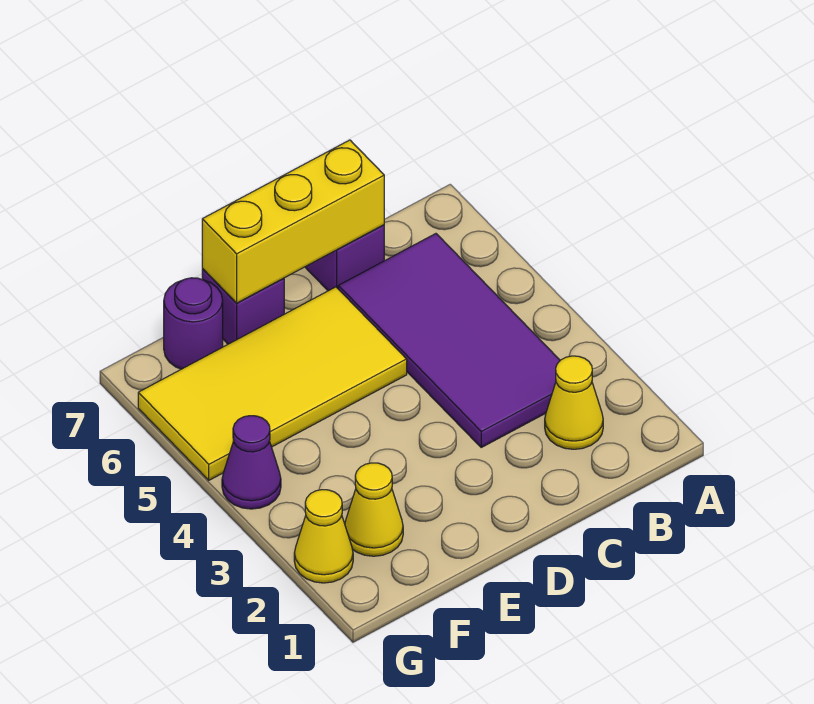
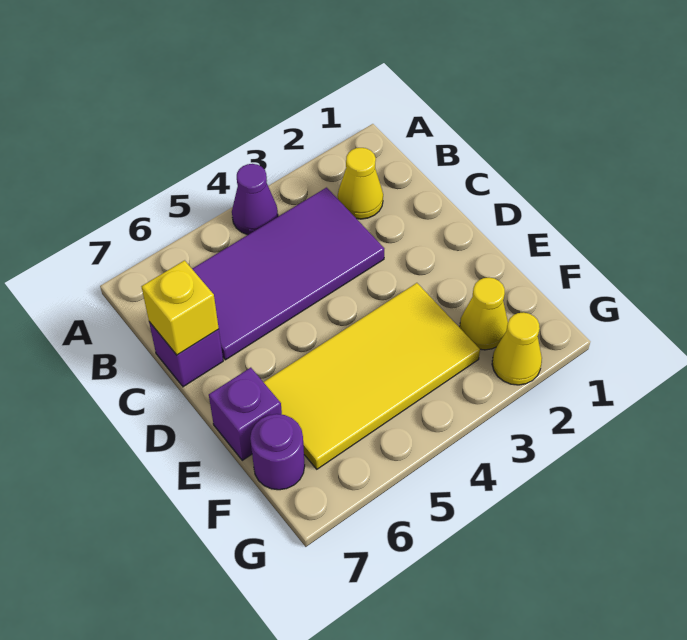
yellow brick C7:E7 level 2 -> yellow brick C7 level 2
yellow tile D5:G6 level 1 -> yellow tile E3:F6 level 1
purple cone G4 level 1 -> purple cone A4 level 1

